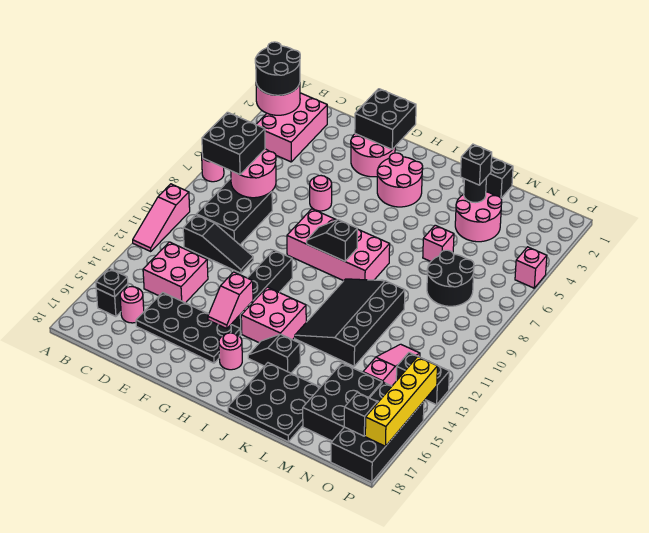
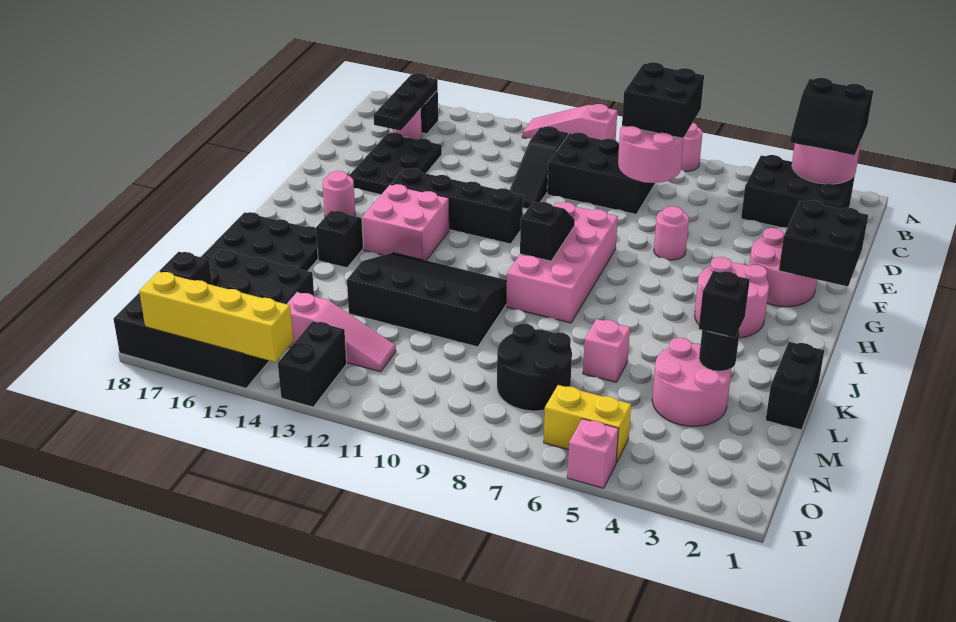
black round brick A2:B3 level 3 -> black slope A2:B3 level 3 top A
pink brick B2:C4 level 1 -> black brick B2:C4 level 1
black plate B16 level 2 -> black plate B16:D16 level 2
pink brick C13:D14 level 1 -> none
black plate D15:G16 level 1 -> black plate D15:F16 level 1
pink slope G14:G15 level 2 top 14 -> none
none -> yellow brick O5:O6 level 1

